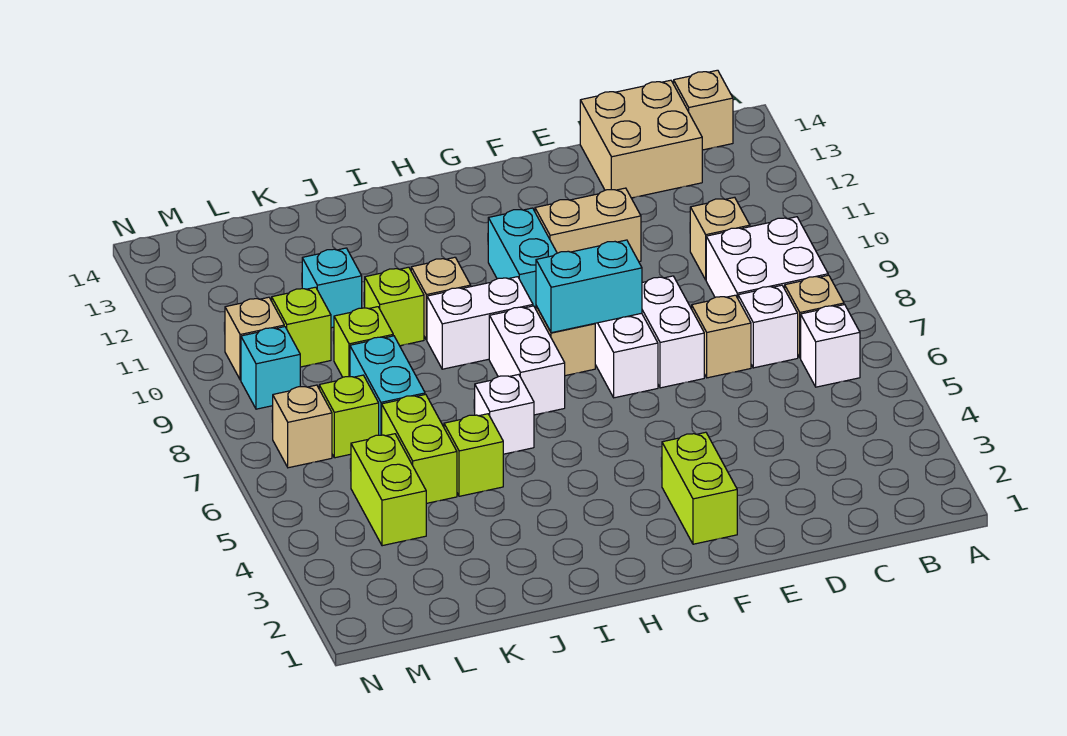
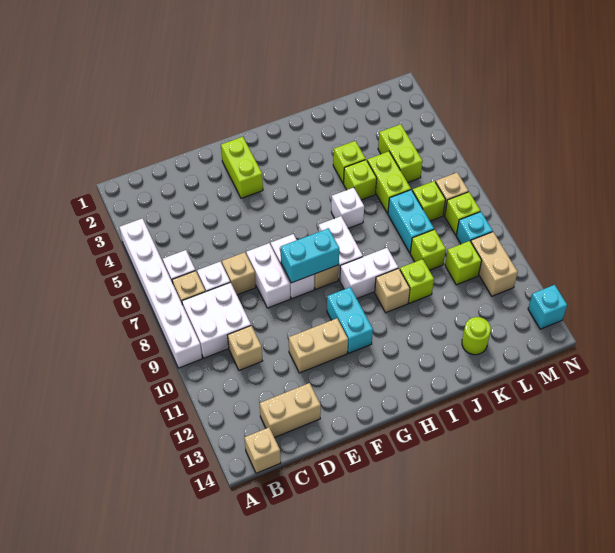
none -> white brick A4:A9 level 1
tan brick C13:D14 level 1 -> tan brick C13:D13 level 1
none -> lime brick J4 level 1
cyan brick K11 level 1 -> cyan brick N13 level 1
none -> lime round brick K13 level 1
none -> lime brick M8 level 1
tan brick M10 level 1 -> tan brick M10:M11 level 1

